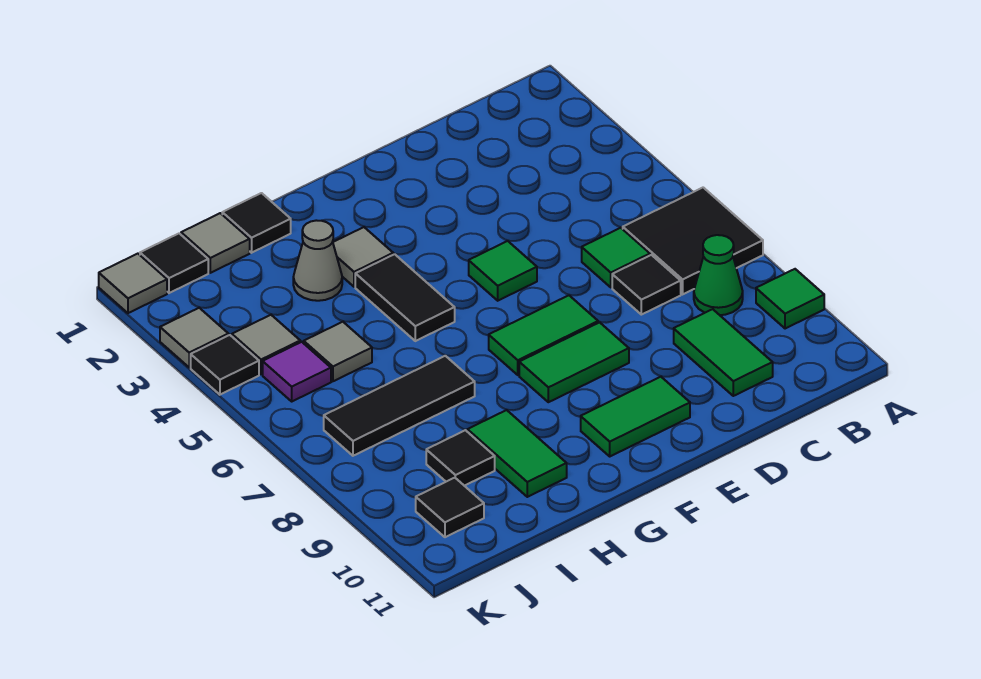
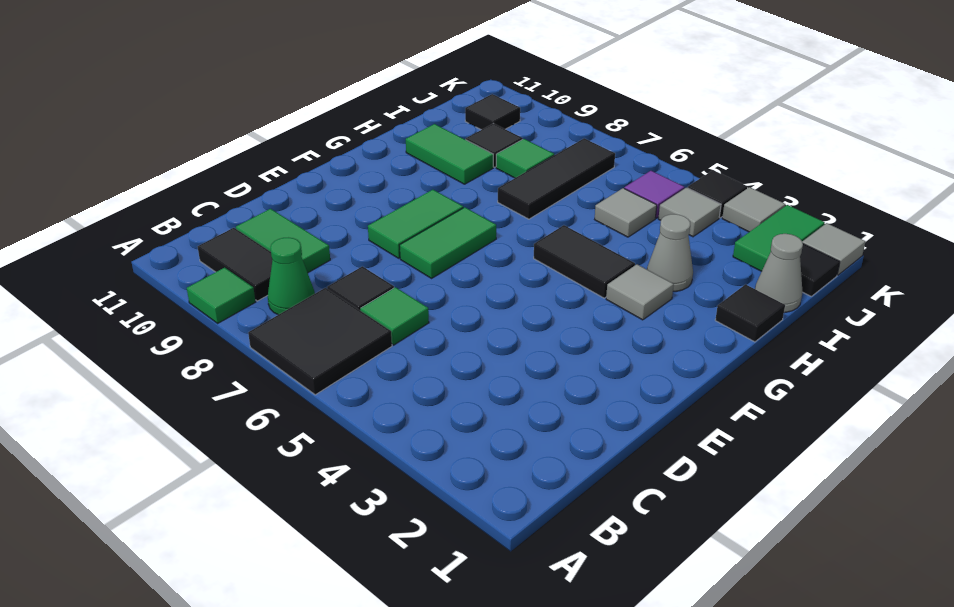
none -> black tile B9:B10 level 1
green tile E5 level 1 -> green tile I8 level 1
green tile E10:F10 level 1 -> green tile J2:K2 level 1
grey tile I1 level 1 -> grey cone I1 level 1

